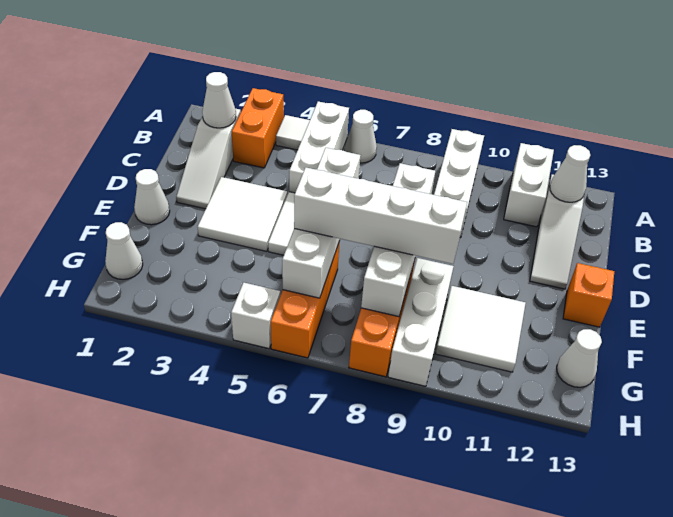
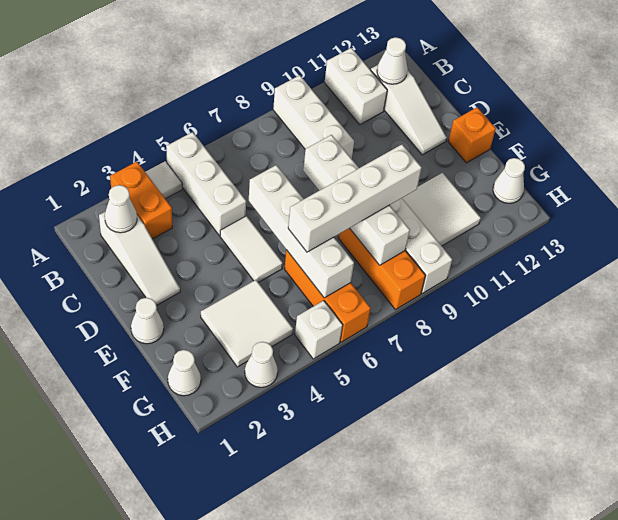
white cone A6 level 1 -> white cone H3 level 1
white tile D3:E4 level 1 -> white tile F3:G4 level 1

